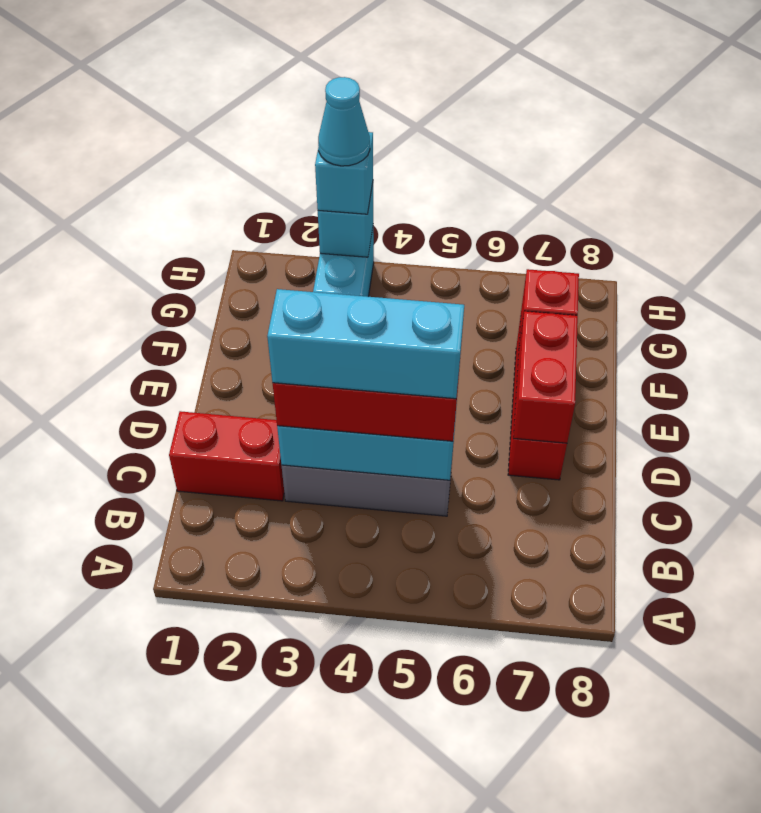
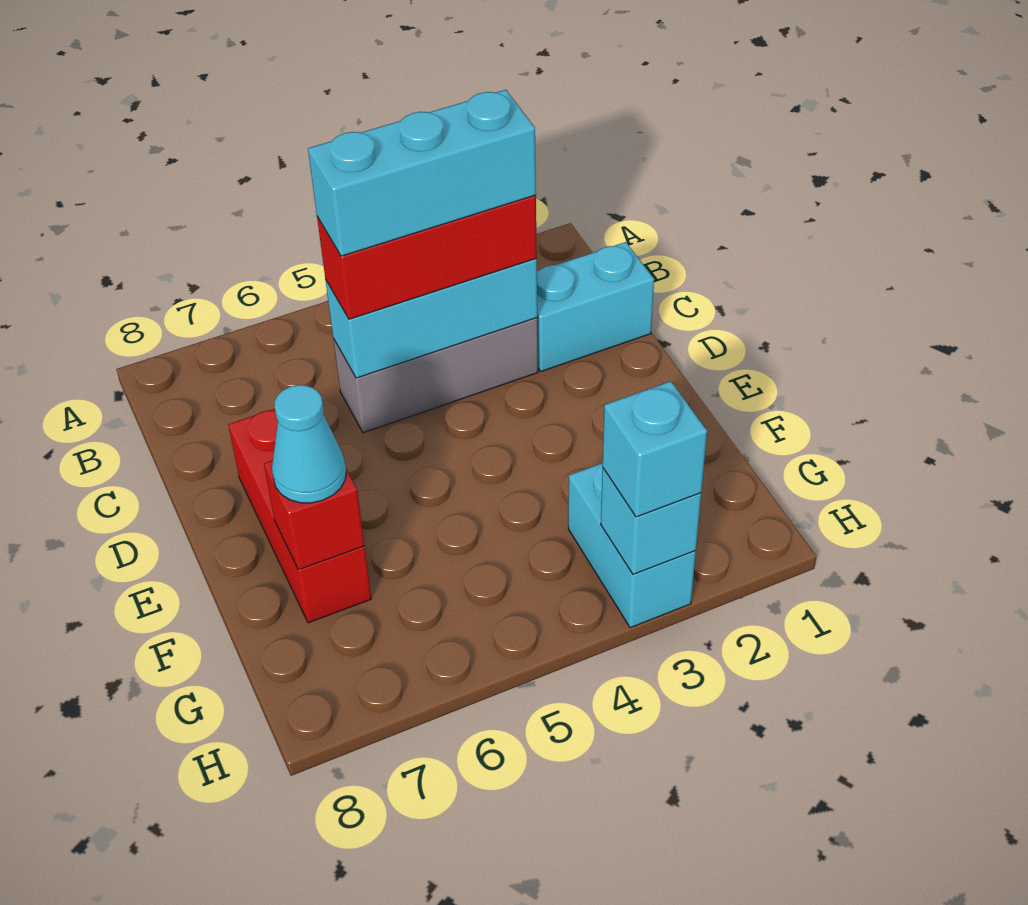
red brick C1:C2 level 1 -> cyan brick C1:C2 level 1
red brick D7:E7 level 2 -> none
cyan cone H3 level 4 -> cyan cone F7 level 3

